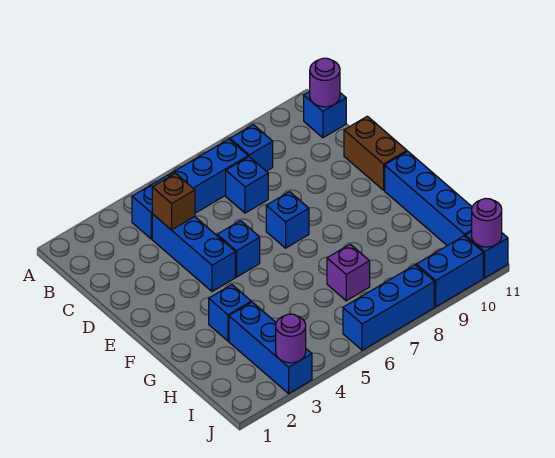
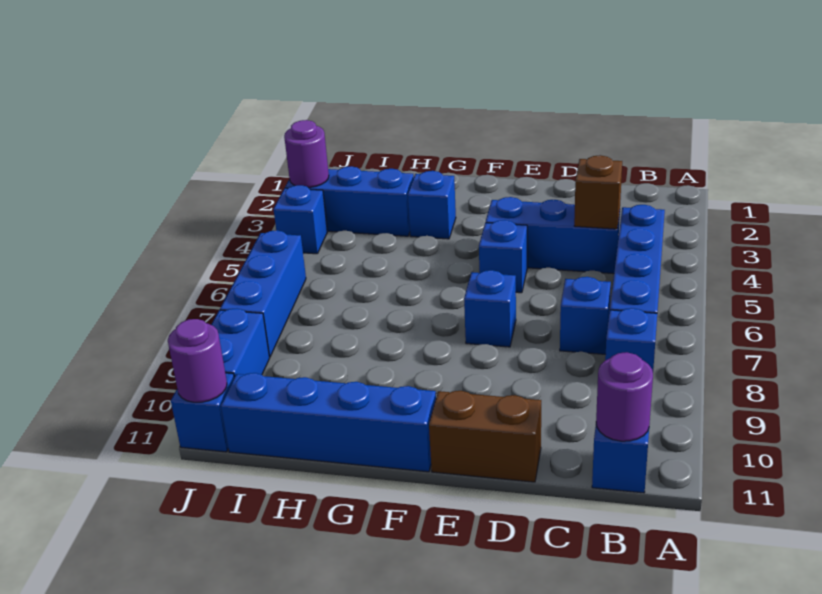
purple brick H7 level 1 -> none
none -> blue brick J4 level 1

